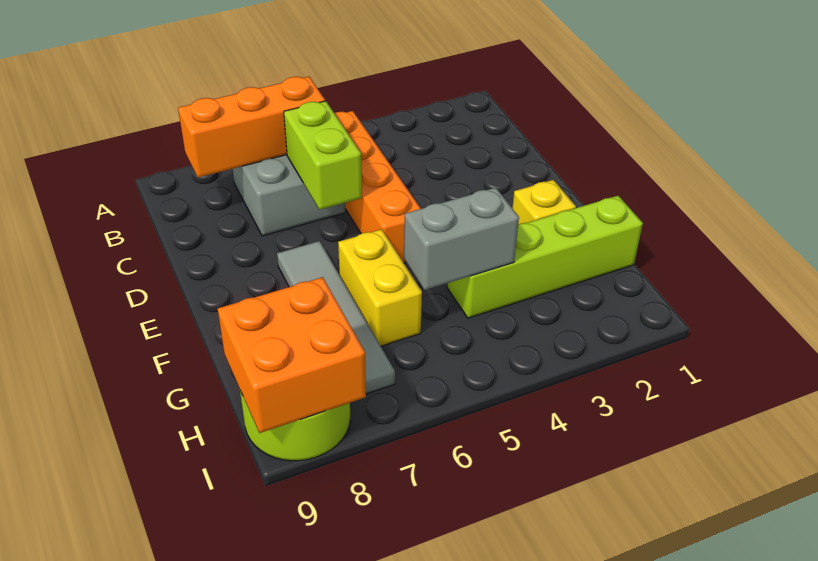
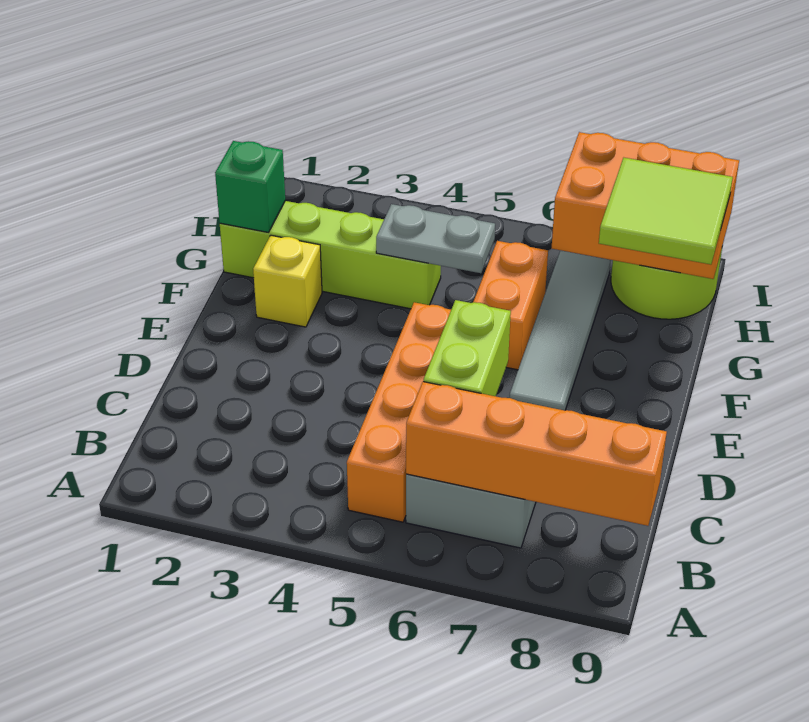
orange brick B6:B8 level 2 -> orange brick B6:B9 level 2
yellow brick F6:G6 level 1 -> orange brick F6:G6 level 1
none -> green brick G1 level 2
grey brick G4:G5 level 2 -> grey plate G4:G5 level 2
none -> lime tile G8:H9 level 3
orange brick H8:I9 level 2 -> orange brick H7:I9 level 2

